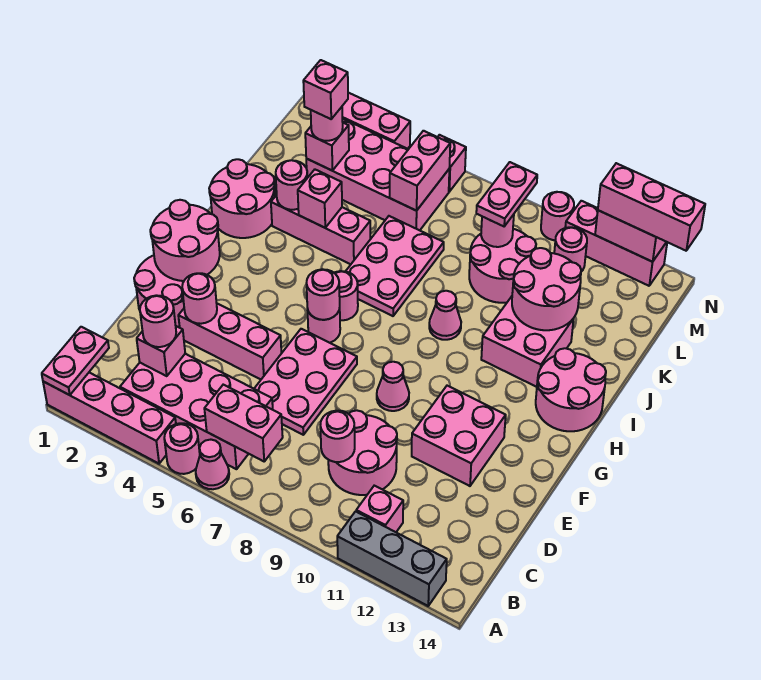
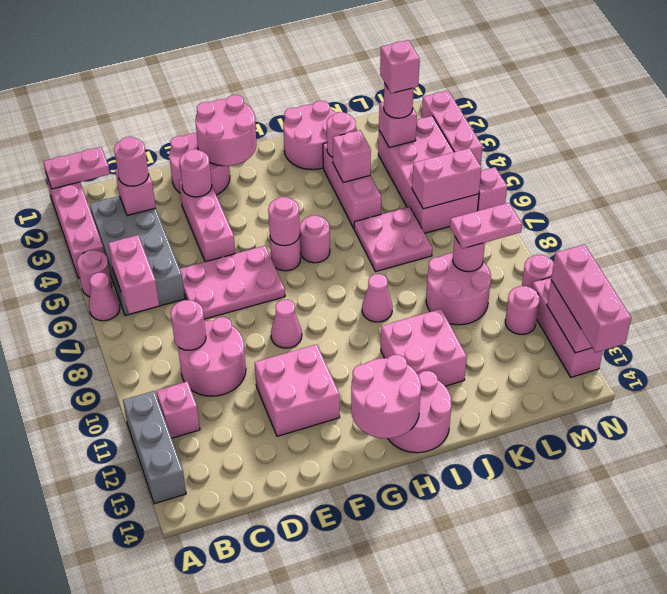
pink brick B3:C6 level 1 -> grey brick B3:C6 level 1
pink plate I6:K7 level 1 -> pink plate J6:K7 level 1
pink round brick J11:K12 level 2 -> pink round brick G13:H14 level 2

